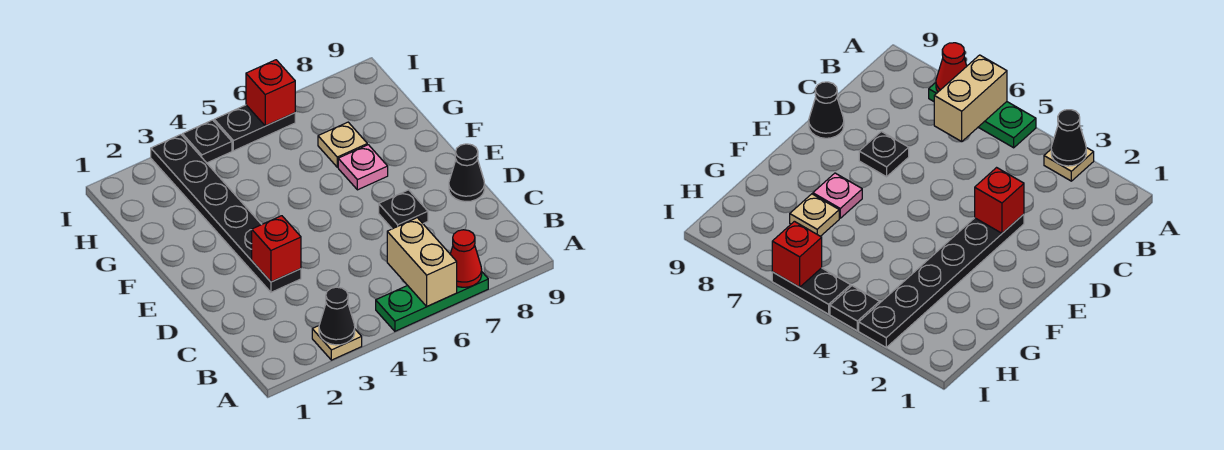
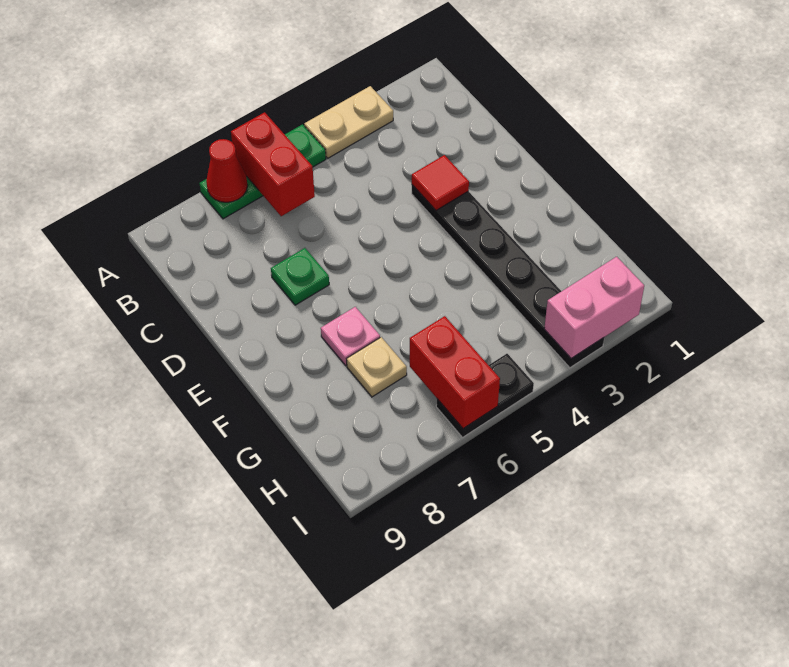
tan plate A3 level 1 -> tan plate A3:A4 level 1
black cone A3 level 2 -> none
tan brick A6:B6 level 2 -> red brick A6:B6 level 2
red brick D3 level 2 -> red tile D3 level 2
black plate D7 level 1 -> green plate D7 level 1
black cone D9 level 1 -> none
none -> pink brick I2:I3 level 2
black plate I4 level 1 -> none
red brick I6 level 2 -> red brick H6:I6 level 2

